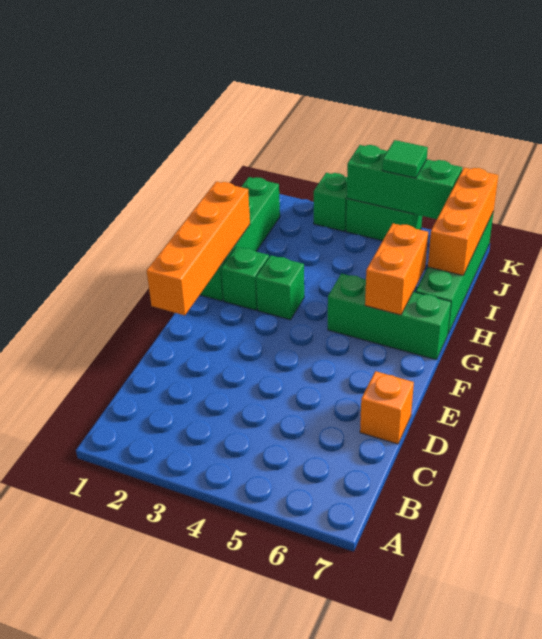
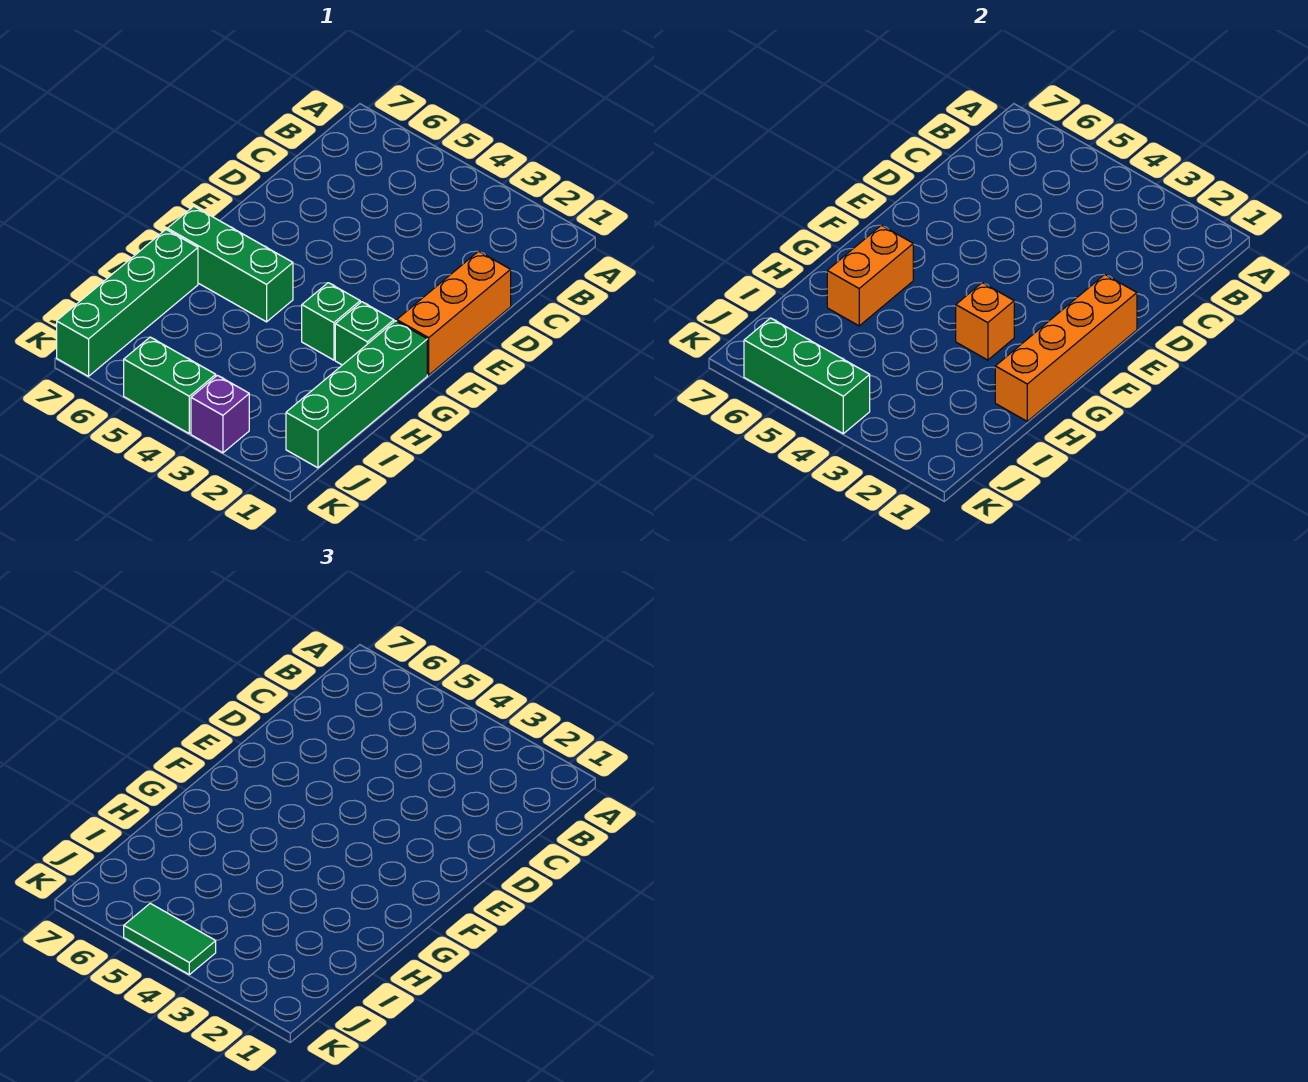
orange brick D7 level 1 -> orange brick G3 level 2
orange brick I7:K7 level 2 -> orange brick D1:F1 level 1
green brick K3 level 1 -> purple brick K3 level 1
green tile K5 level 3 -> green tile K4:K5 level 3

